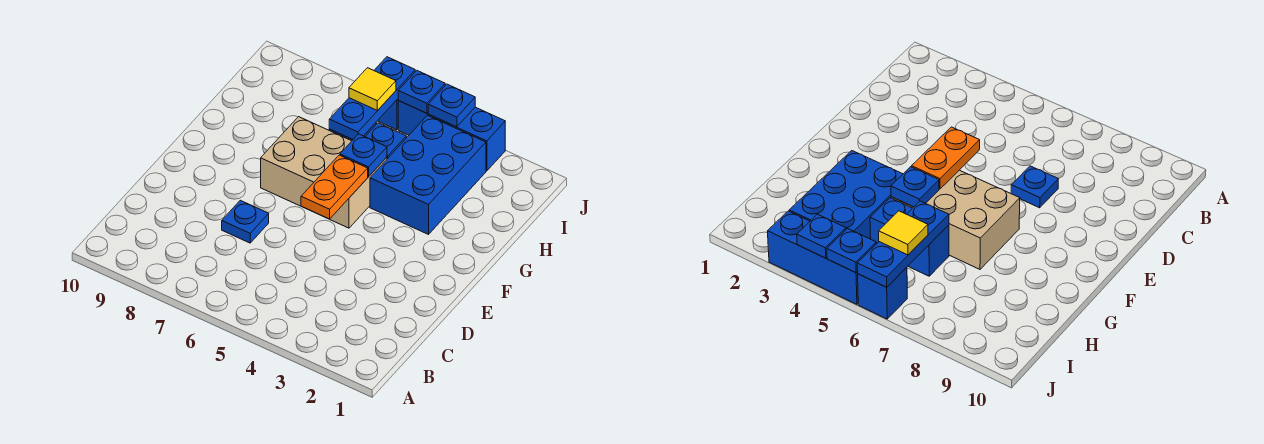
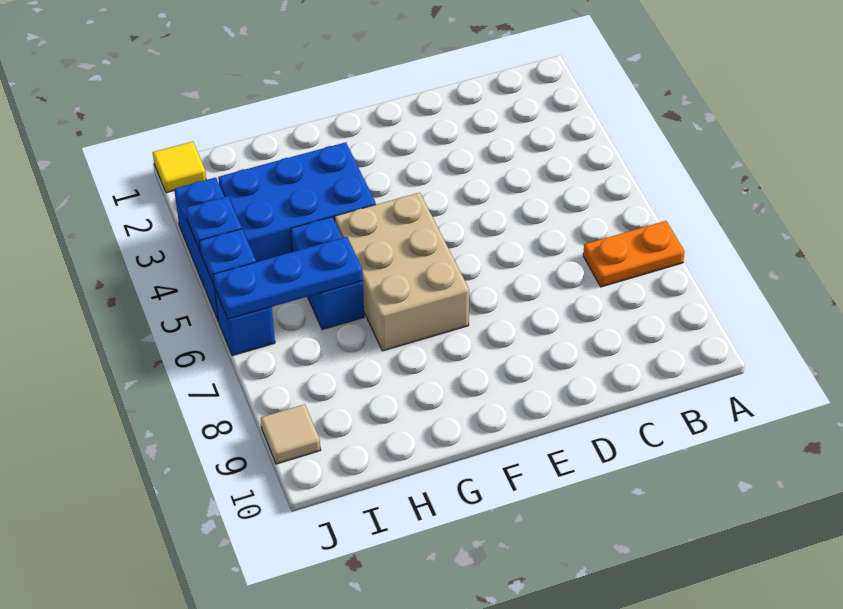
blue plate D7 level 1 -> none
orange plate E5:F5 level 2 -> orange plate A7:B7 level 1
blue plate G5 level 2 -> none
yellow tile I6 level 3 -> yellow tile J1 level 1
none -> tan tile J9 level 1

